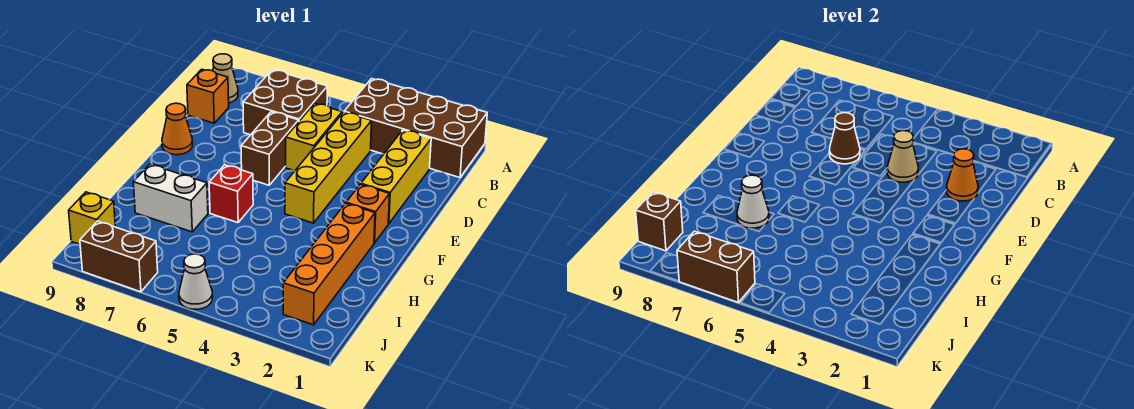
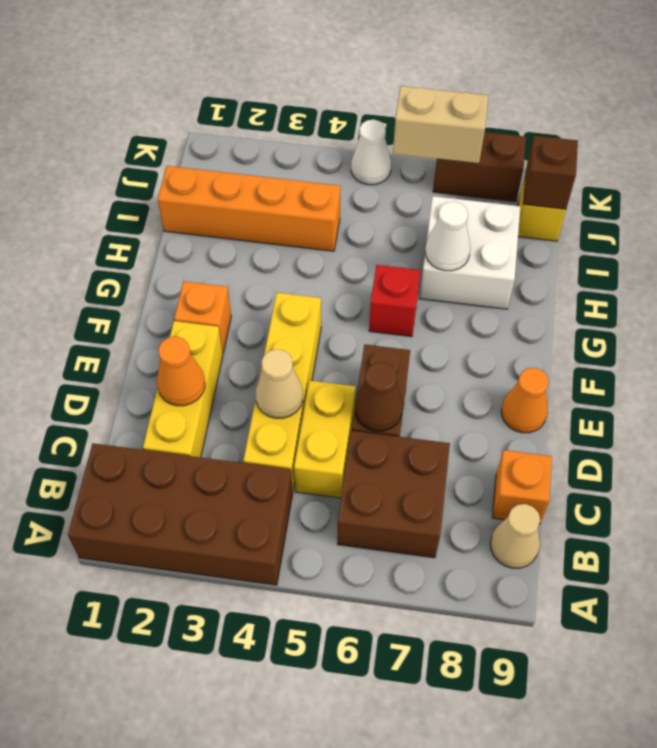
orange brick G2:J2 level 1 -> orange brick I1:I4 level 1
white brick H7:H8 level 1 -> white brick H7:I8 level 1
brown brick K6:K7 level 2 -> tan brick K6:K7 level 2

